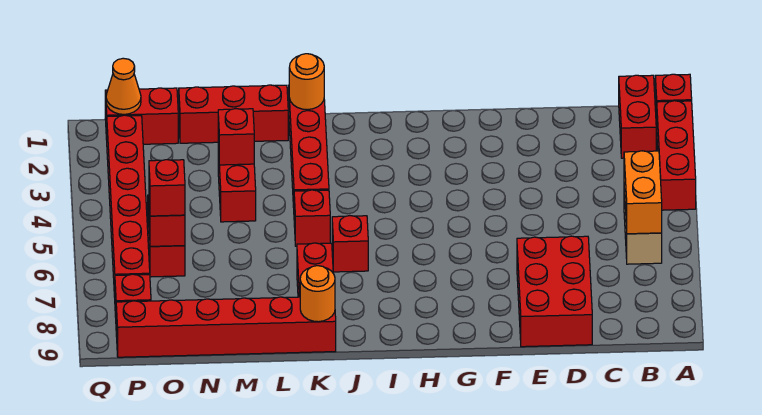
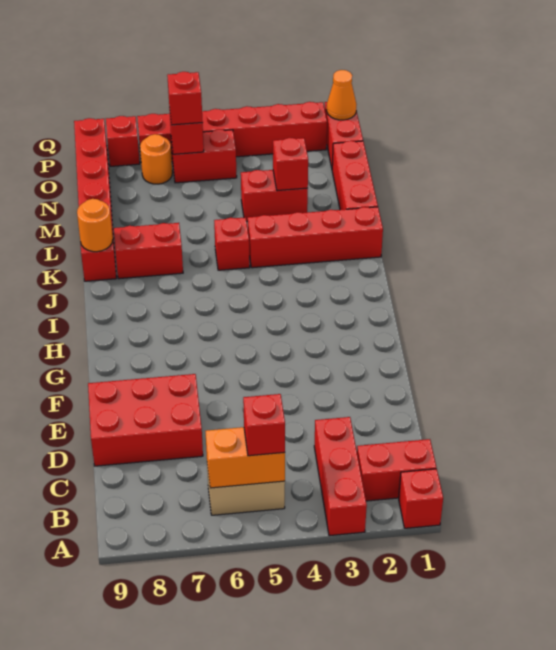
red brick A2:A4 level 1 -> red brick A3:C3 level 1
red brick J6 level 1 -> red brick B5 level 3
orange round brick K1 level 2 -> orange round brick O7 level 1

